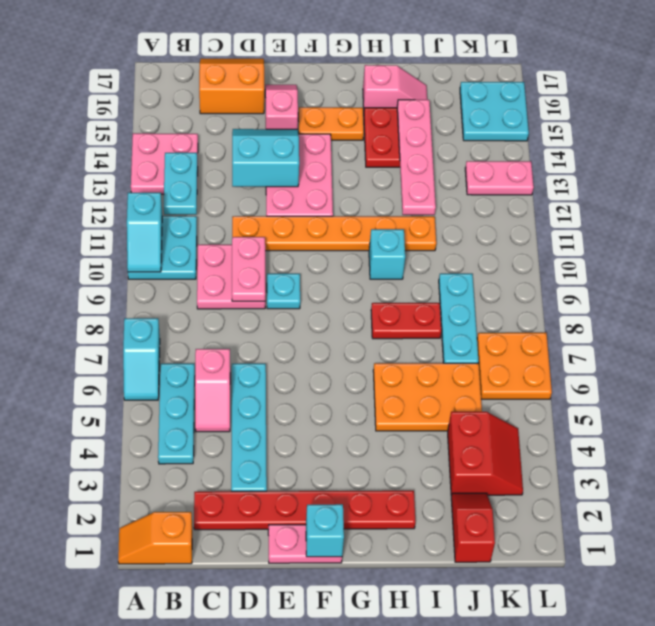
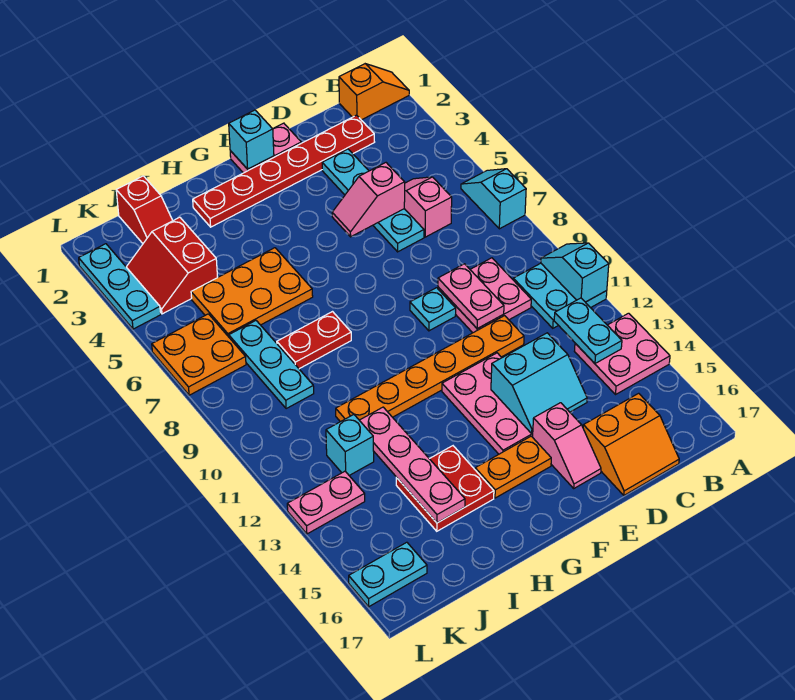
cyan plate B4:B6 level 1 -> cyan plate L2:L4 level 1
cyan brick H10 level 1 -> cyan brick J12 level 1
pink slope H16:I16 level 1 top H -> pink slope D5:E5 level 2 top D
cyan plate K15:L16 level 1 -> cyan plate K16:L16 level 1

